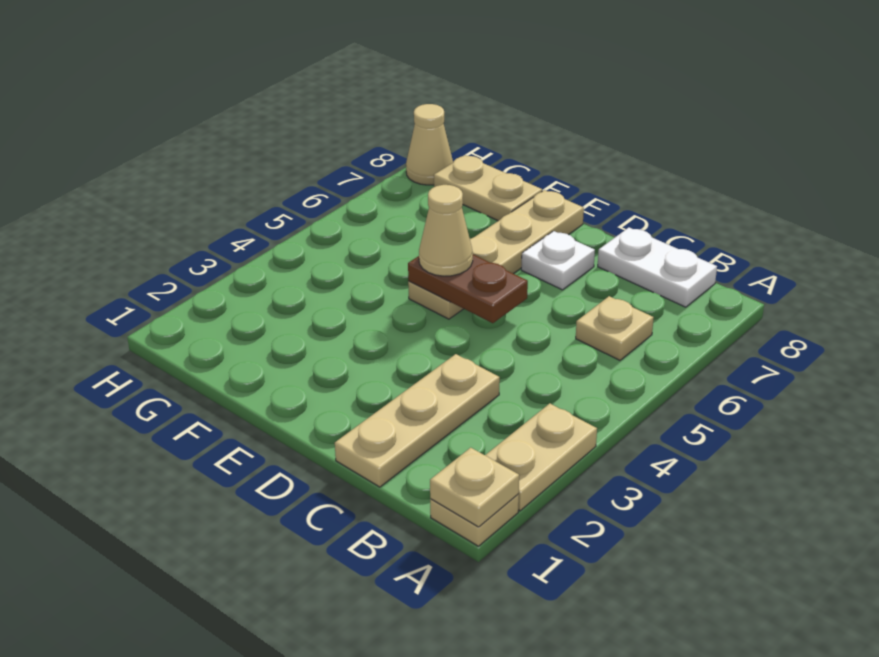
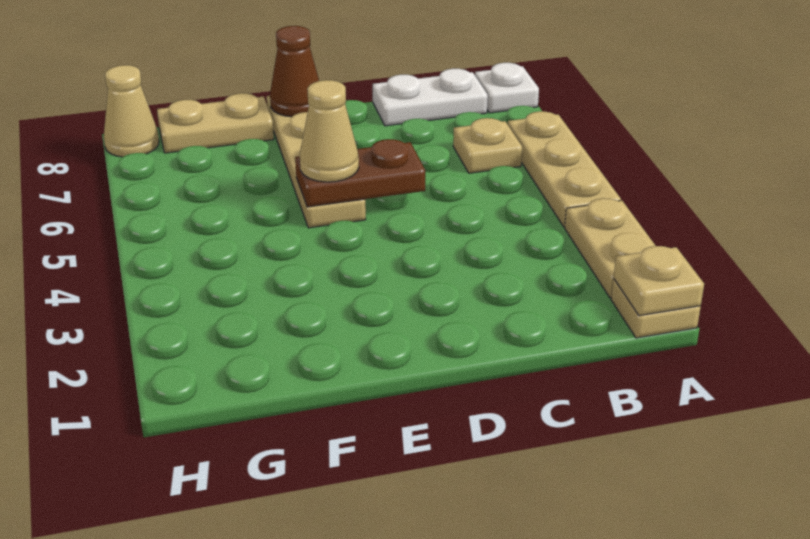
tan plate C1:C3 level 1 -> tan plate A4:A6 level 1
white plate D7 level 1 -> white plate A8 level 1
none -> brown cone E8 level 2

